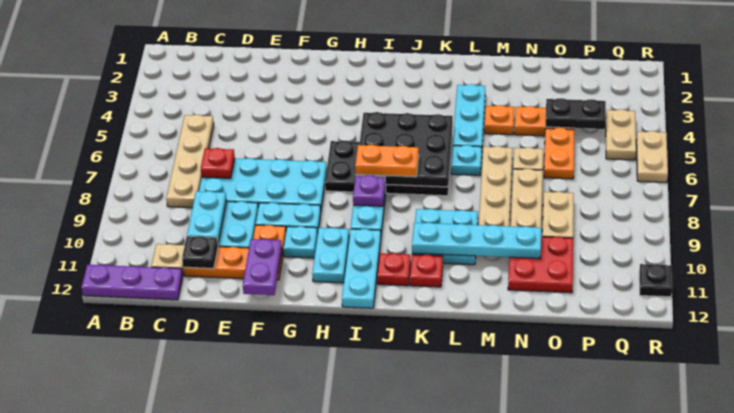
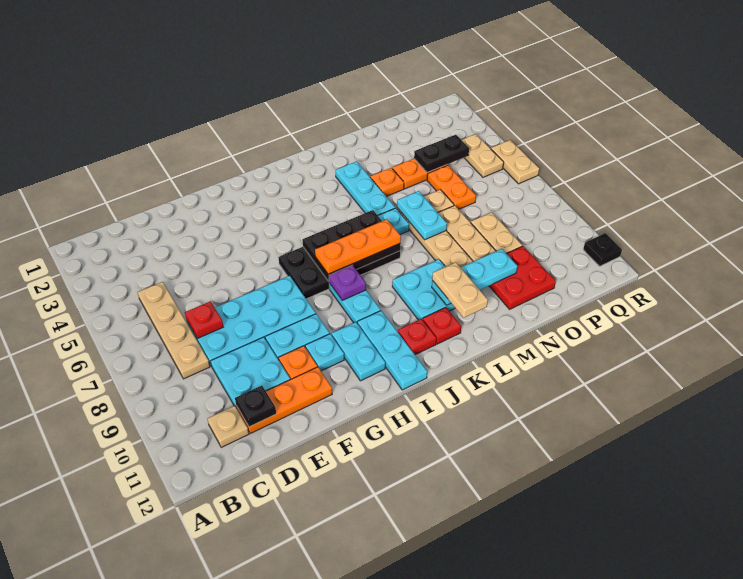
purple plate A12:C12 level 1 -> none
cyan plate D9:D10 level 2 -> cyan plate M6:M7 level 2
purple plate F11:F12 level 2 -> none
black plate I5:K7 level 2 -> black plate I6:K7 level 2
orange plate I7:J7 level 3 -> orange plate I7:K7 level 3
cyan plate K10:N10 level 2 -> cyan plate L10:N10 level 2
none -> tan plate L10:L11 level 3

